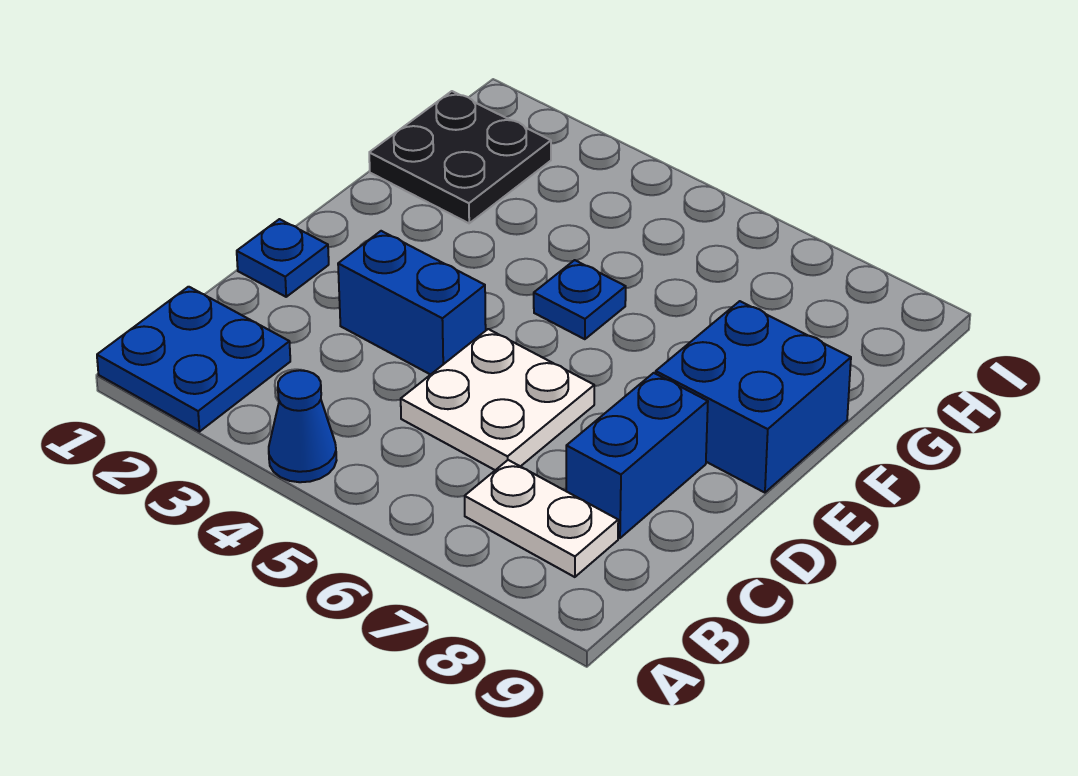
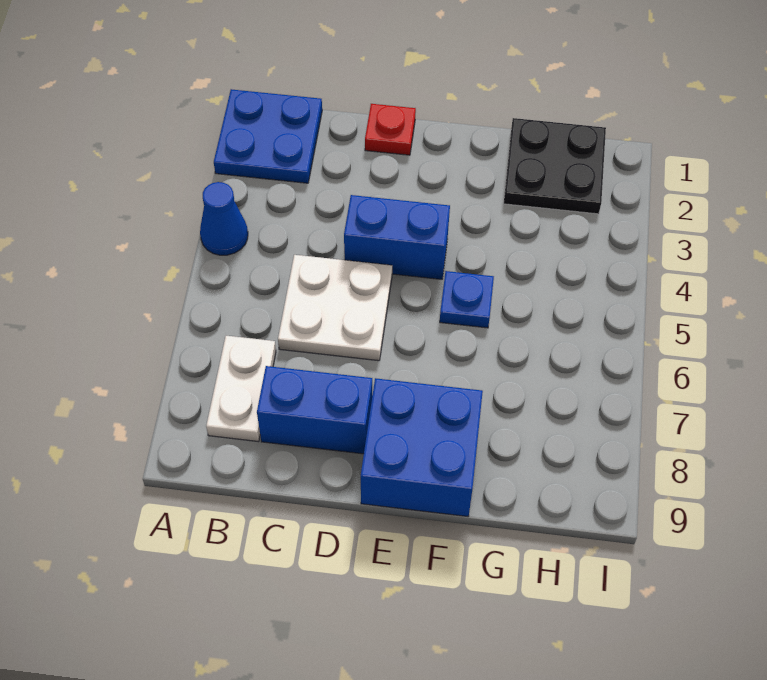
blue plate D1 level 1 -> red plate D1 level 1
blue brick D3:D4 level 1 -> blue brick D4:E4 level 1

